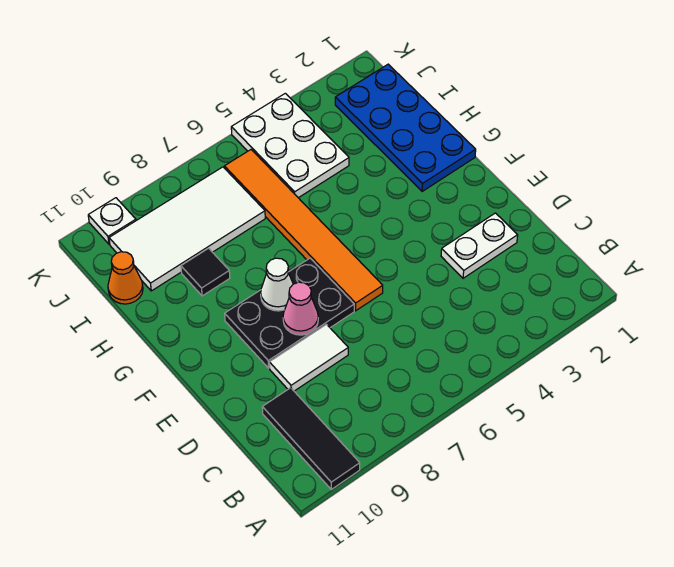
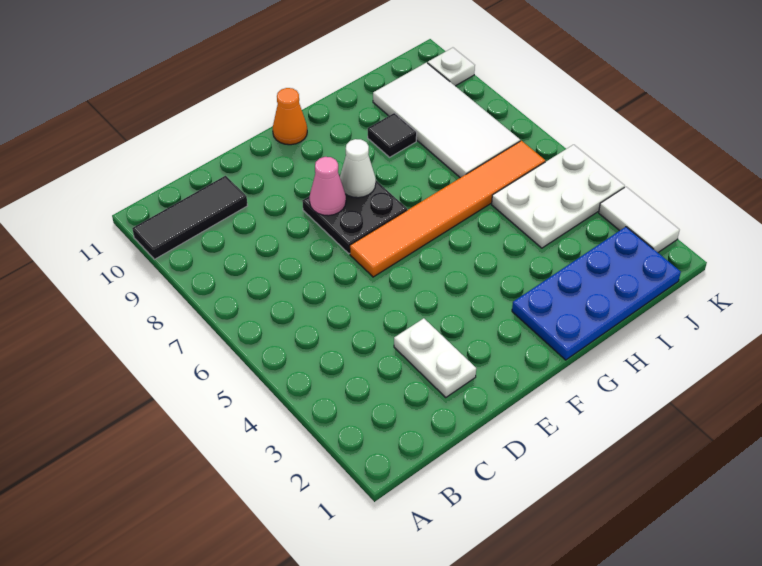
white tile D8:D9 level 1 -> white tile K2:K3 level 1
black plate E7:F9 level 1 -> black plate E7:F8 level 1
orange cone I11 level 1 -> orange cone F11 level 1

